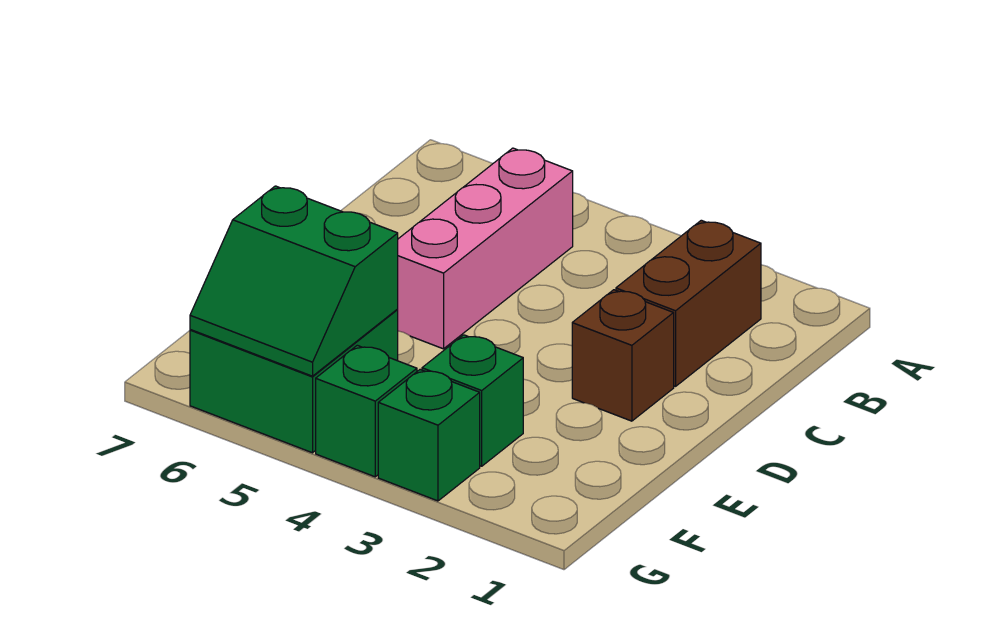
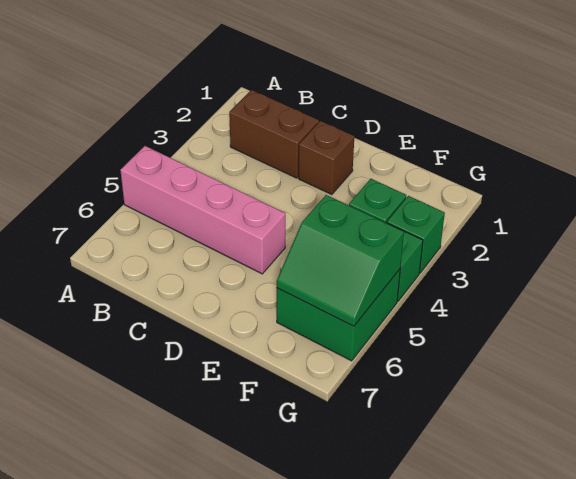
pink brick B5:D5 level 1 -> pink brick A5:D5 level 1
green slope F5:G6 level 2 top F -> green slope F5:G6 level 2 top 5

